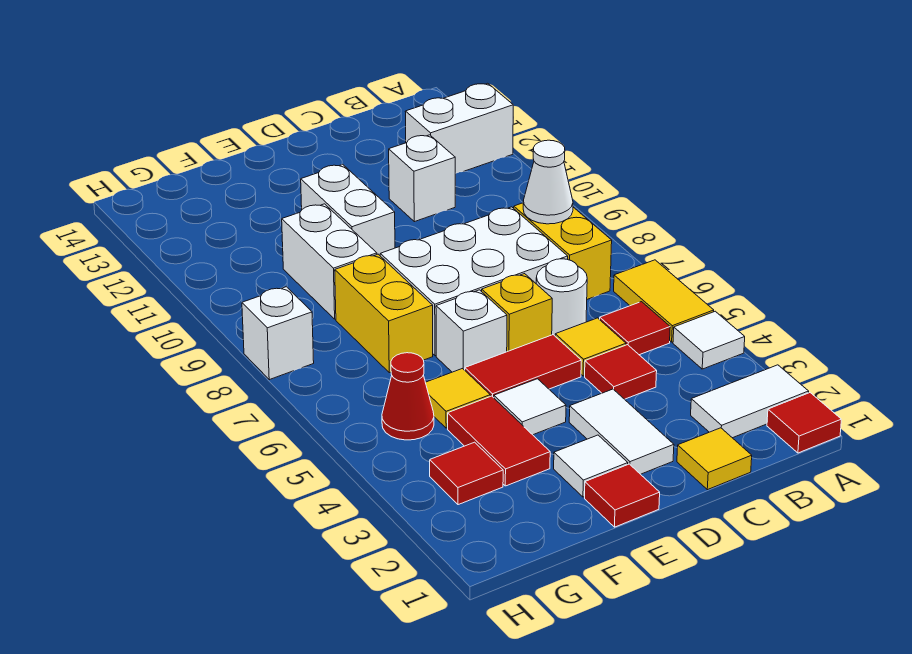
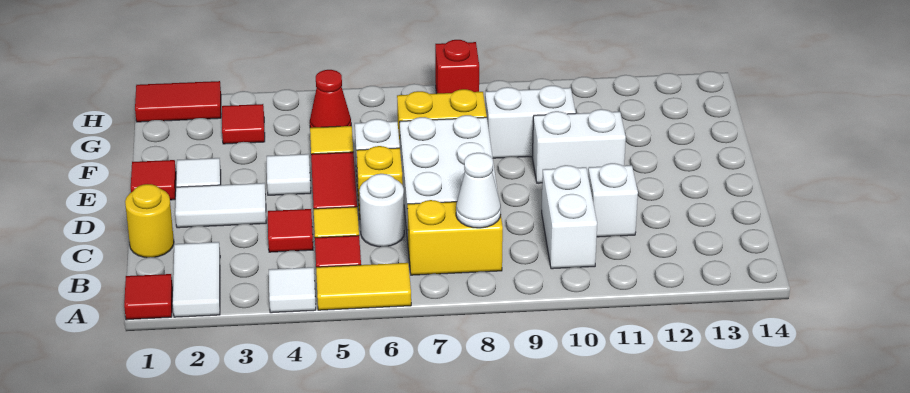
white brick A12:B12 level 1 -> white brick B10:C10 level 1
yellow tile C1 level 1 -> yellow round brick C1 level 1
red tile F3:F4 level 1 -> red tile H1:H2 level 1
white brick H8 level 1 -> red brick H8 level 1

